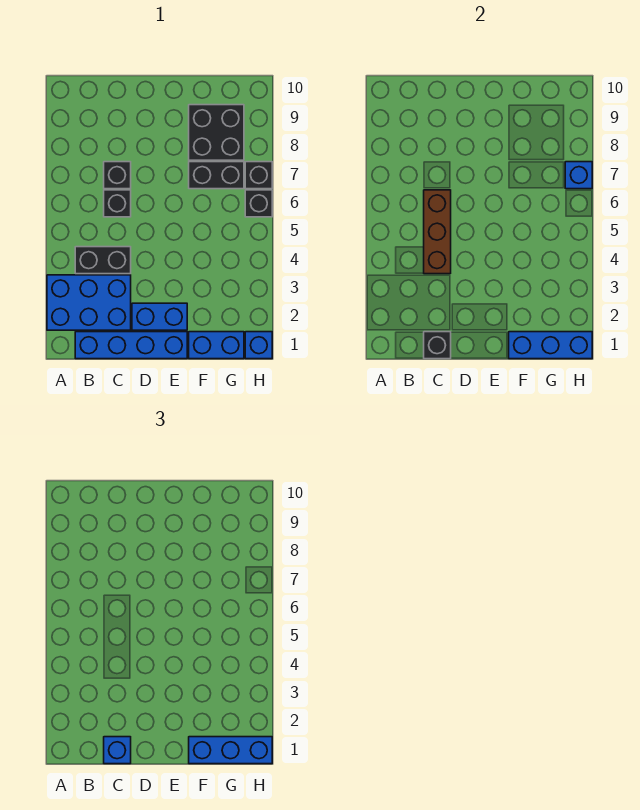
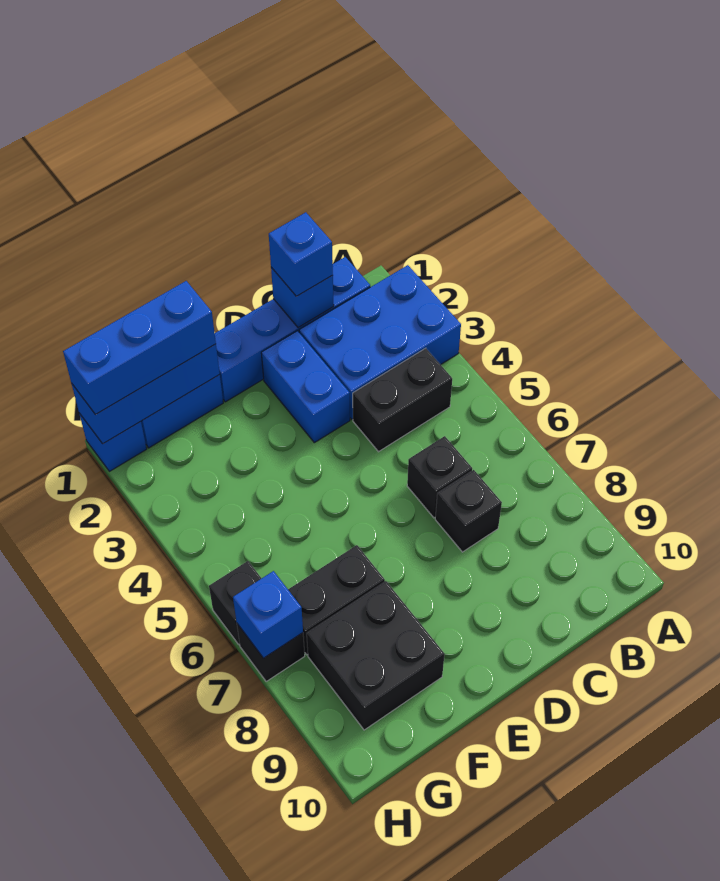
black brick C1 level 2 -> blue brick C1 level 2
brown brick C4:C6 level 2 -> none
blue brick D2:E2 level 1 -> blue brick D2:D3 level 1

